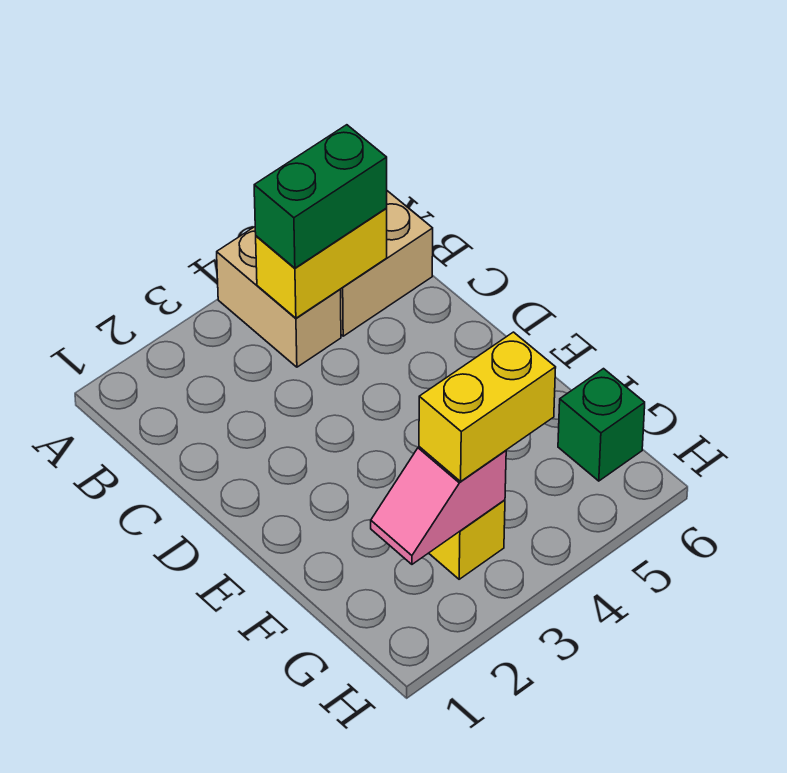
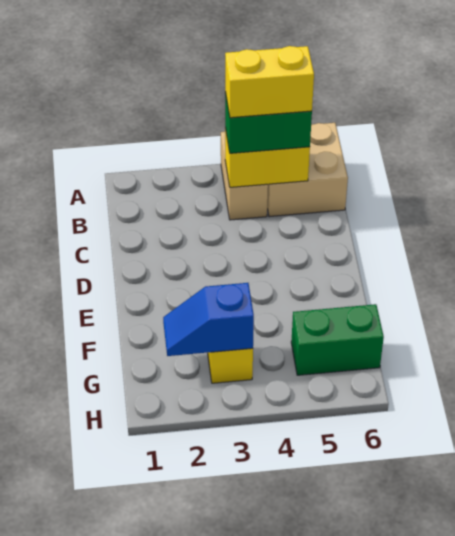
pink slope G2:G3 level 2 top 3 -> blue slope G2:G3 level 2 top 3
yellow brick G3:G4 level 3 -> yellow brick B4:B5 level 4
green brick G6 level 1 -> green brick G5:G6 level 1

